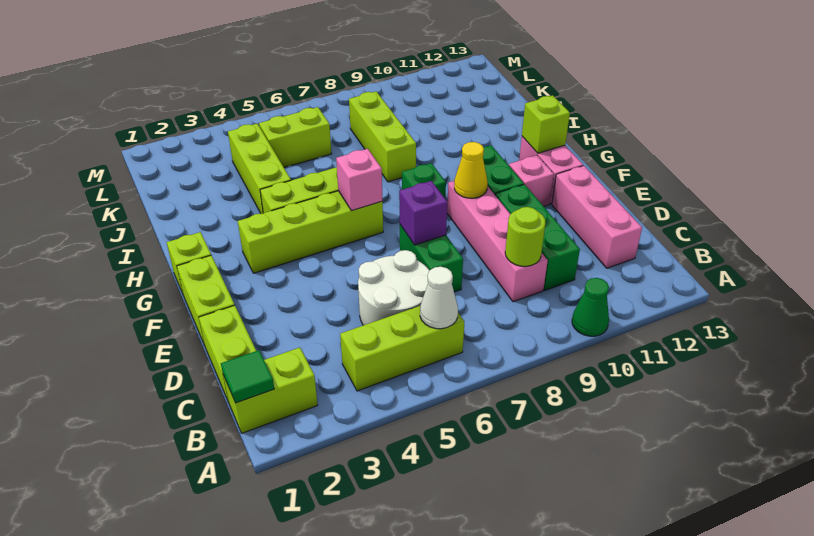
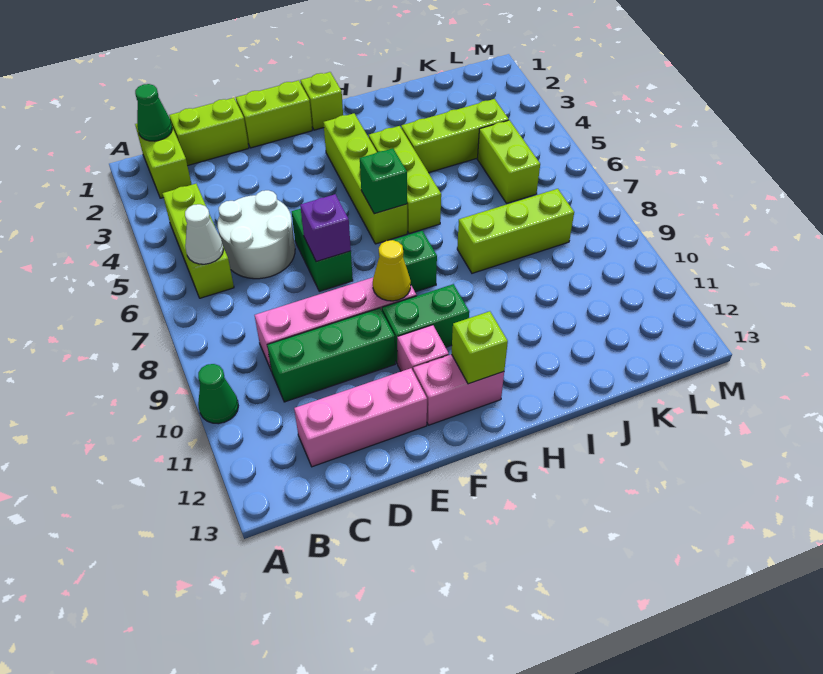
green tile B1 level 2 -> green cone B1 level 2
lime round brick C9 level 2 -> none
green brick D7:E7 level 1 -> green brick E6:E7 level 1
pink brick G6 level 2 -> green brick G6 level 2

